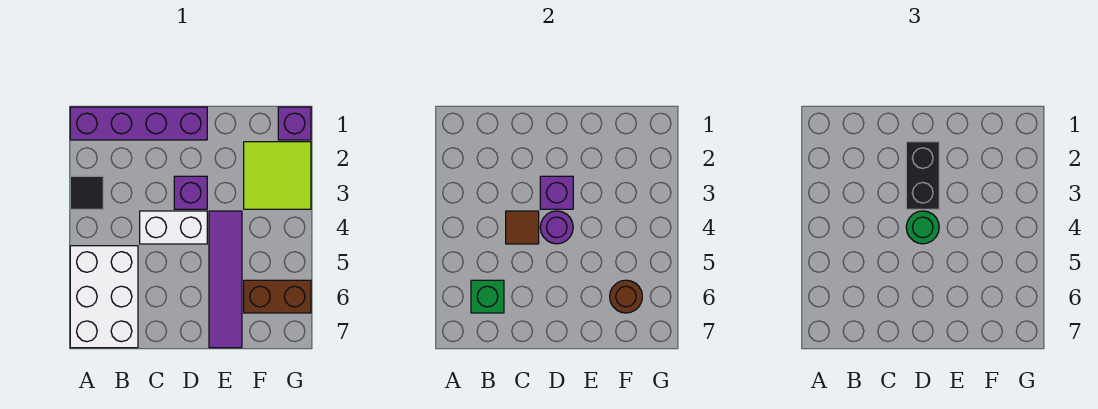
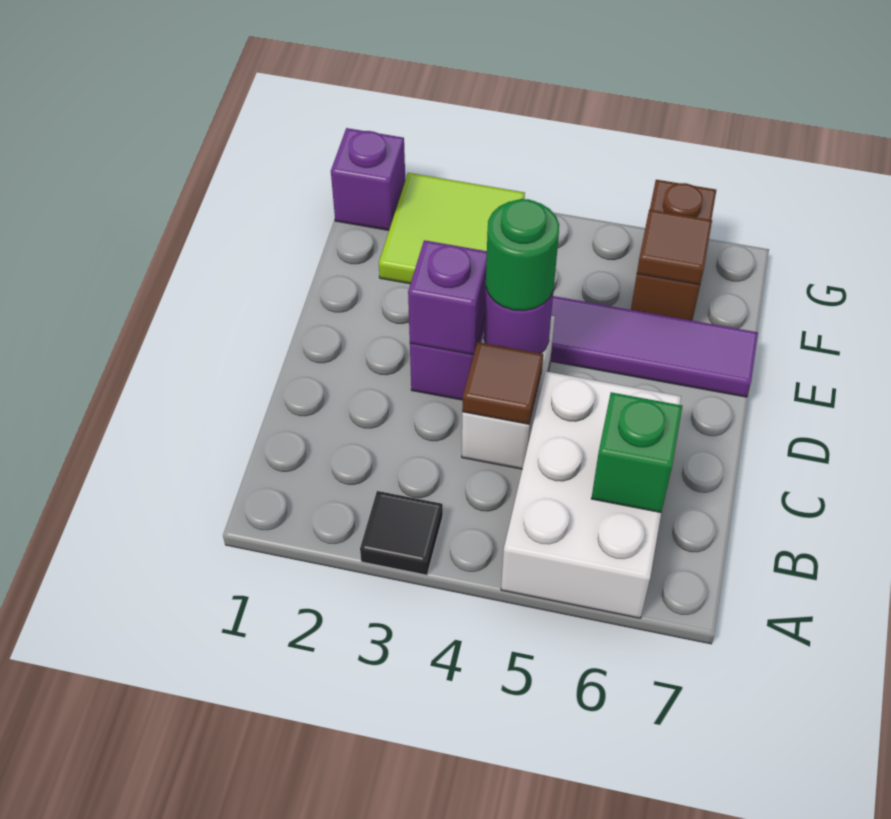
purple brick A1:D1 level 1 -> none
white brick A5:B7 level 1 -> white brick A5:C6 level 1
black brick D2:D3 level 3 -> none
brown round brick F6 level 2 -> brown tile F6 level 2

